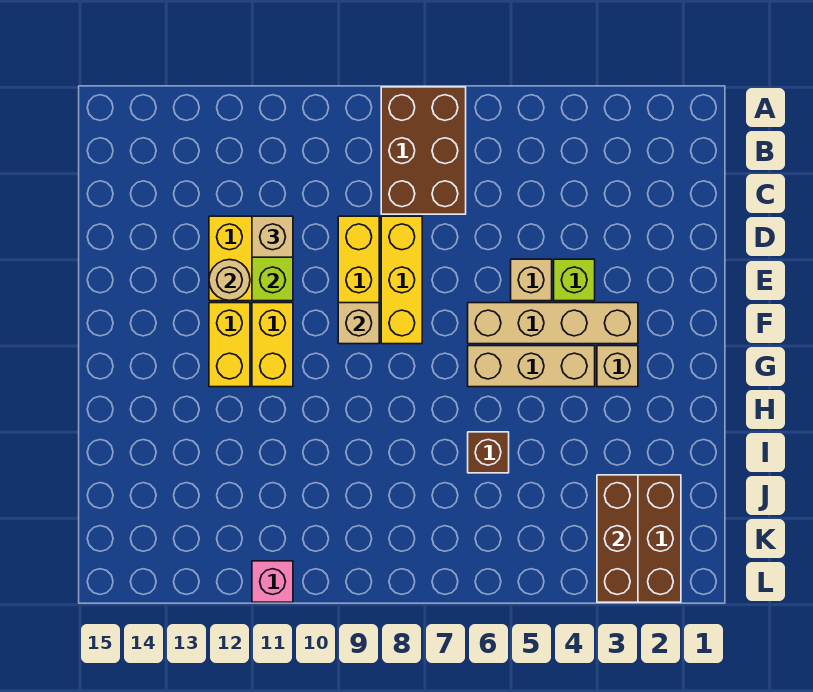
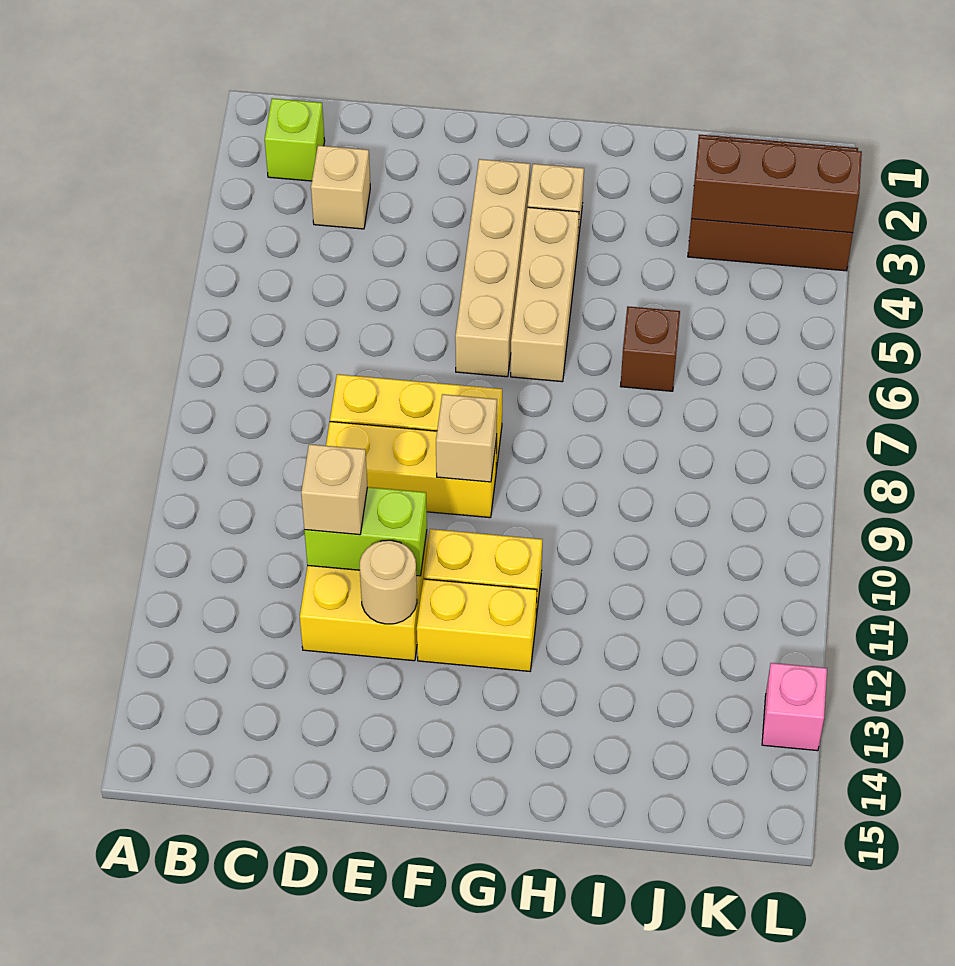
brown brick A7:C8 level 1 -> none
lime brick E4 level 1 -> lime brick B2 level 1
tan brick E5 level 1 -> tan brick C3 level 1
pink brick L11 level 1 -> pink brick L13 level 1

